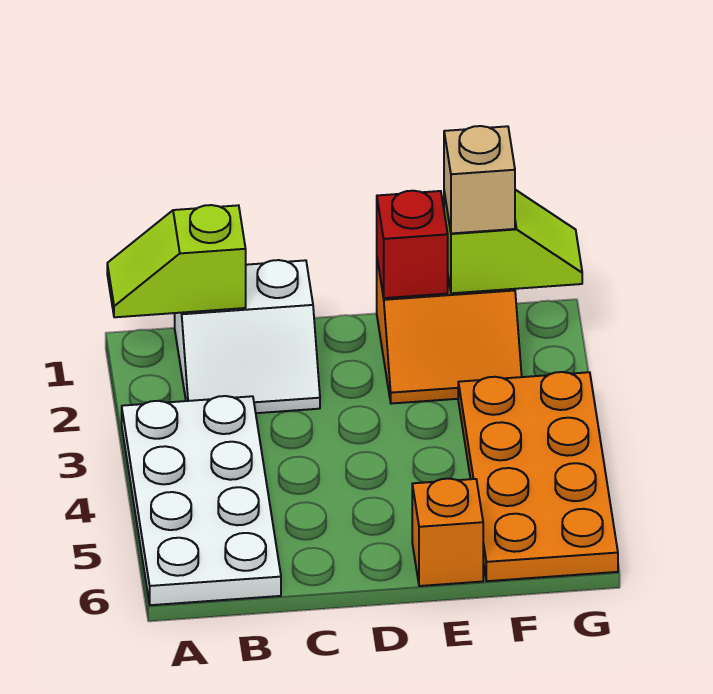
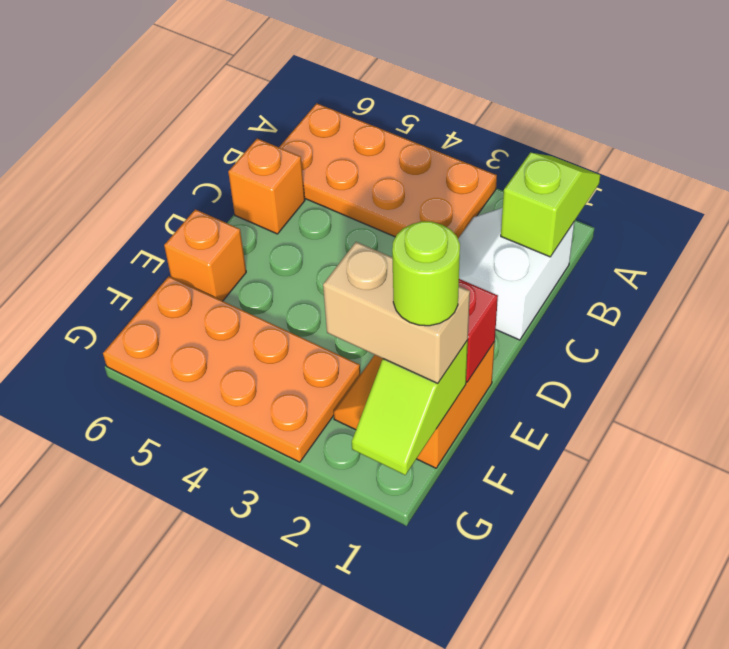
white plate A3:B6 level 1 -> orange plate A3:B6 level 1
none -> orange brick C6 level 1
tan brick F1 level 3 -> tan brick F1:F2 level 3
none -> lime round brick F1 level 4

